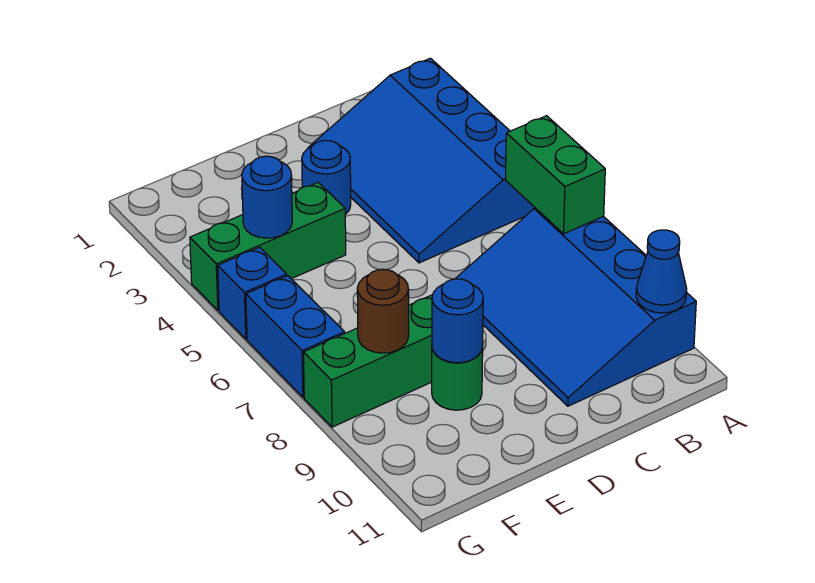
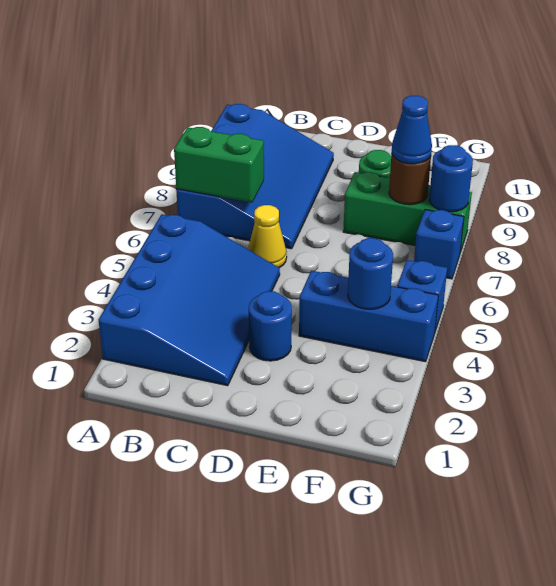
green brick A6:A7 level 2 -> green brick A7:B7 level 2
blue cone A10 level 2 -> blue cone F8 level 3
none -> yellow cone C6 level 1
green brick E4:G4 level 1 -> blue brick E4:G4 level 1
blue round brick E9 level 2 -> blue round brick G8 level 2
blue brick G6:G7 level 1 -> blue brick G7 level 1

